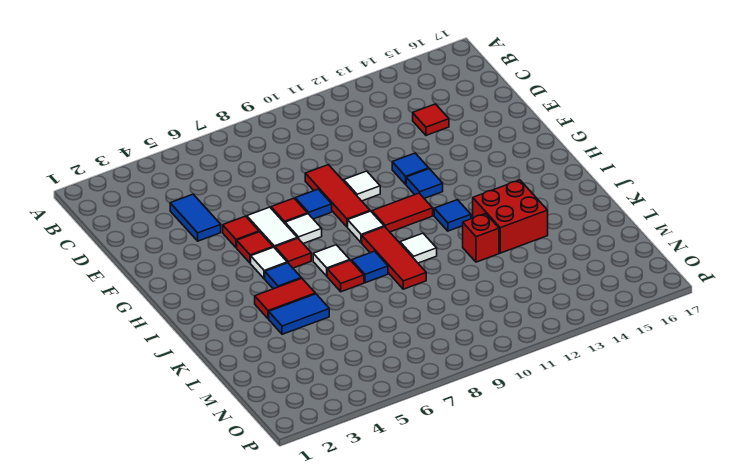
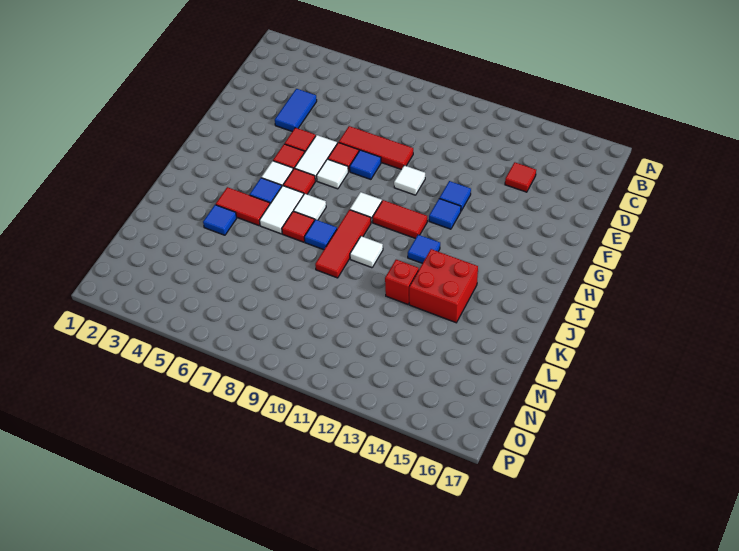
red tile E9:G9 level 1 -> red tile E7:E9 level 1
none -> white tile I6:J6 level 1
blue tile K4:K5 level 1 -> blue tile K4 level 1

